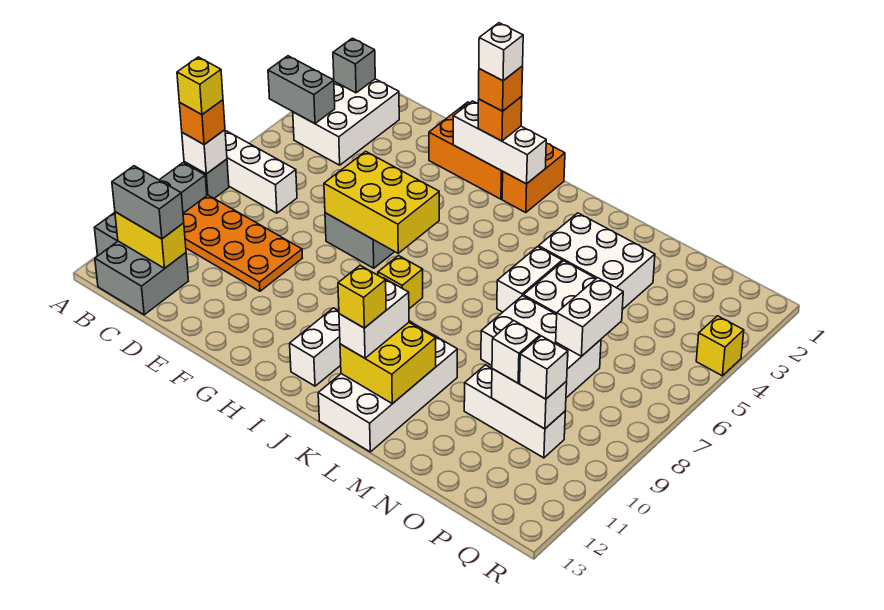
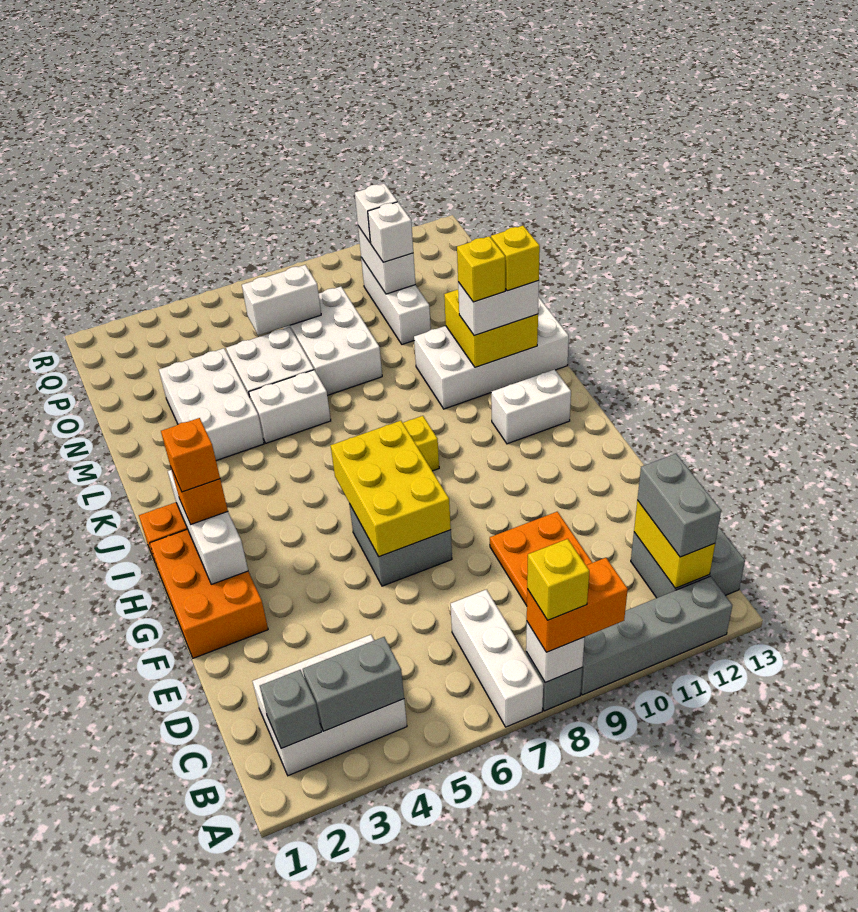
grey brick A4:B4 level 2 -> grey brick B3:B4 level 2
orange brick A8 level 3 -> orange brick A8:A9 level 3
white brick H2 level 5 -> none
yellow brick R4 level 1 -> yellow brick K11 level 4

